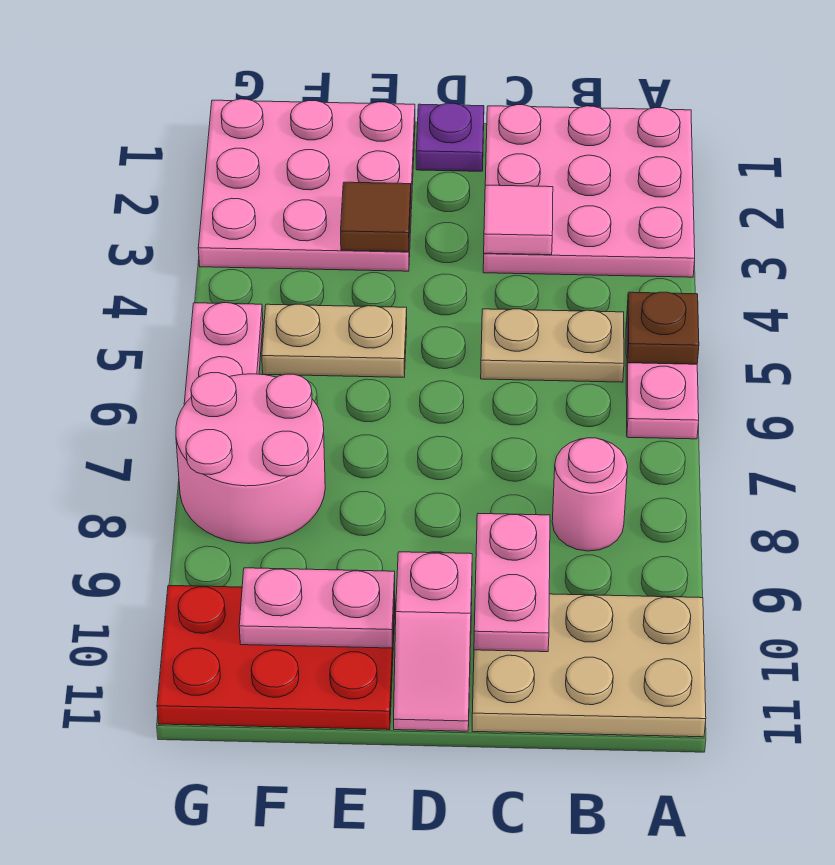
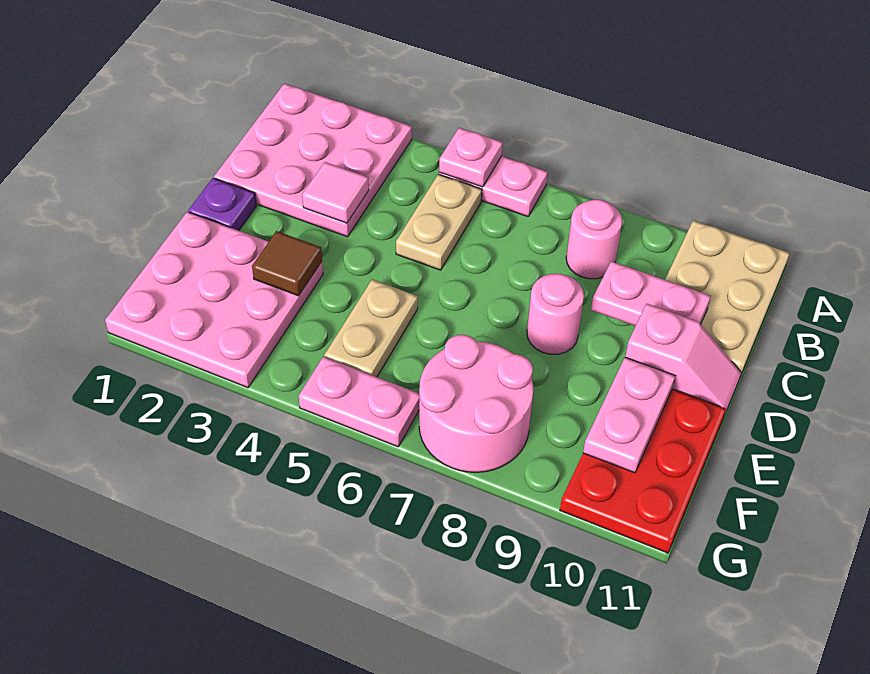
brown plate A5 level 2 -> pink plate A5 level 2
none -> pink round brick D8 level 1

